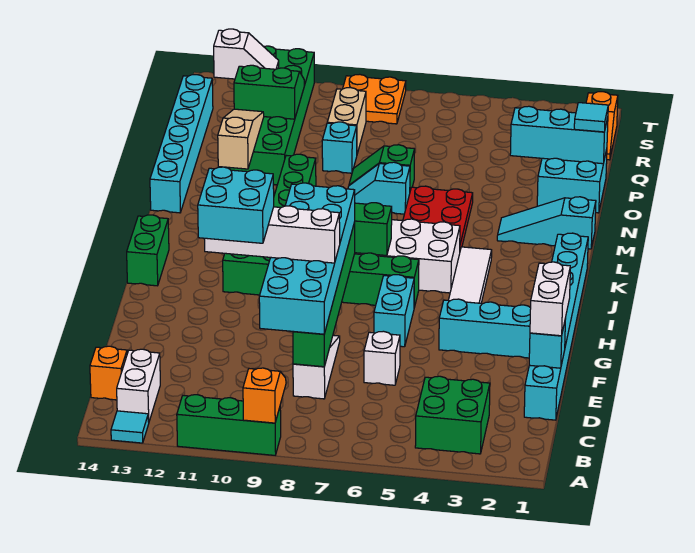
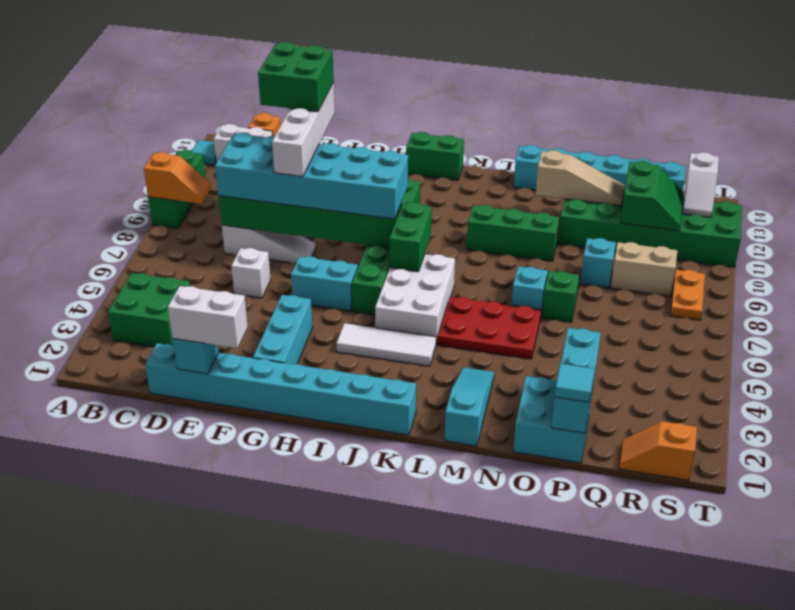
cyan brick E10:F11 level 5 -> green brick E10:F11 level 5
orange plate S8:T9 level 1 -> orange plate S8:S9 level 1

